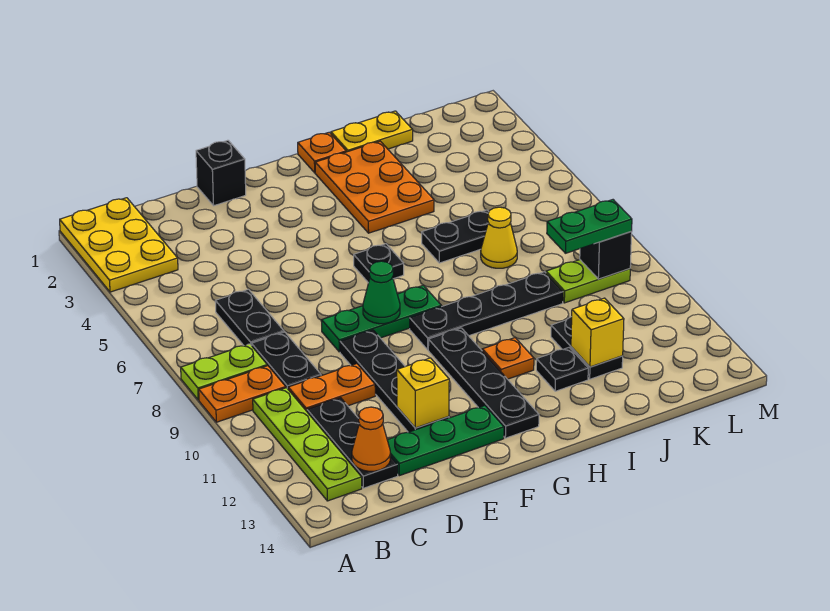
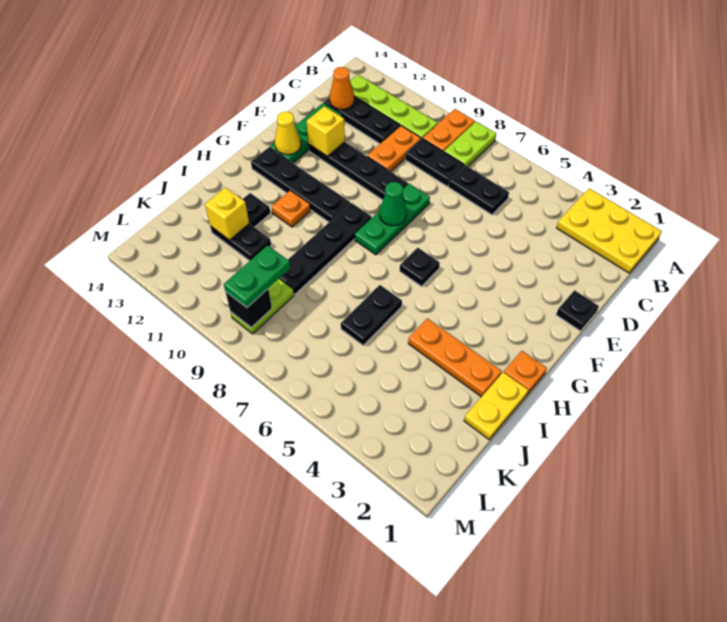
black brick E1 level 1 -> black plate E1 level 1
orange plate H2:I4 level 1 -> orange plate I2:I4 level 1
yellow cone J7 level 1 -> yellow cone F13 level 2

